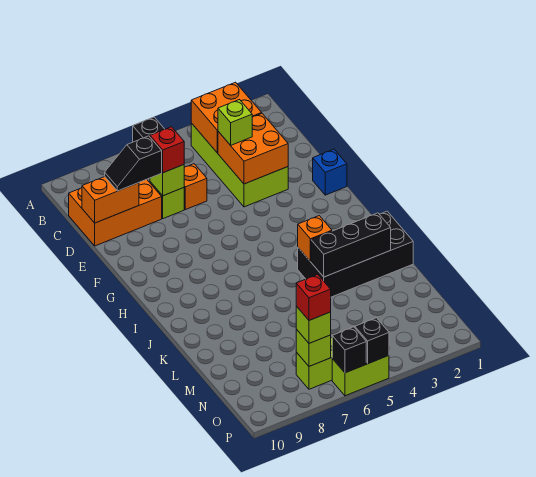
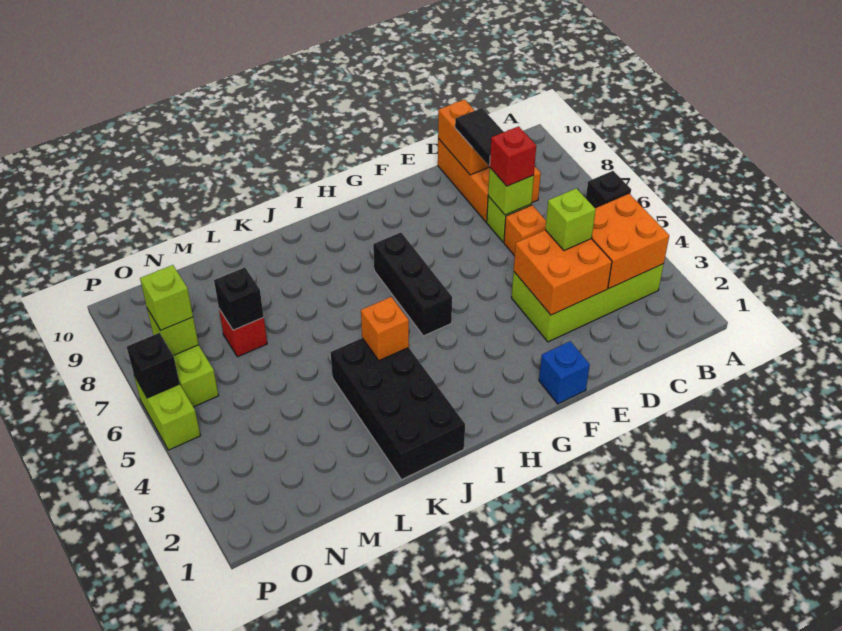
black slope D8:D9 level 3 top 8 -> black tile D8:D9 level 3
black brick K2:K4 level 2 -> black brick H5:H7 level 1
red brick O7 level 4 -> red brick M7 level 1
black brick P5 level 2 -> black brick M7 level 2

